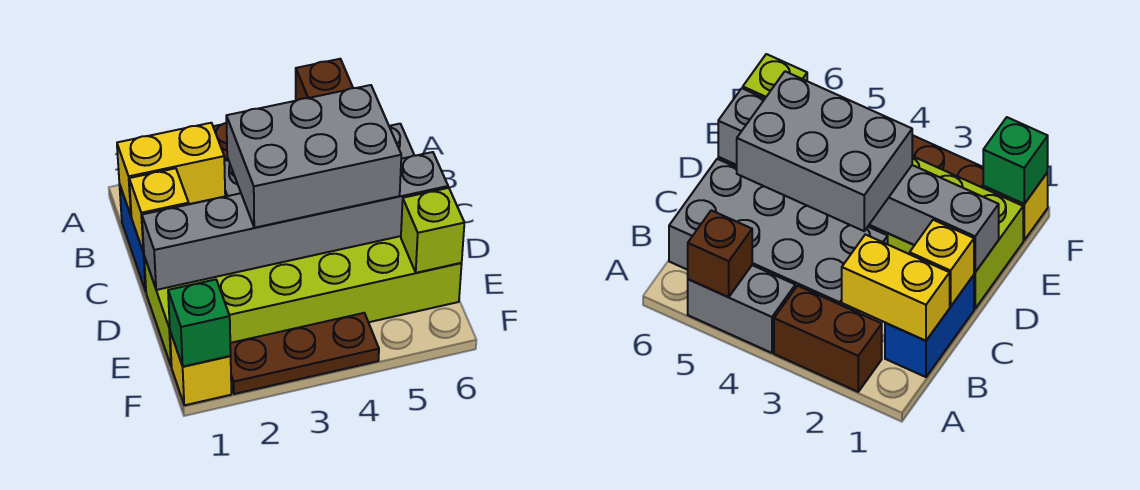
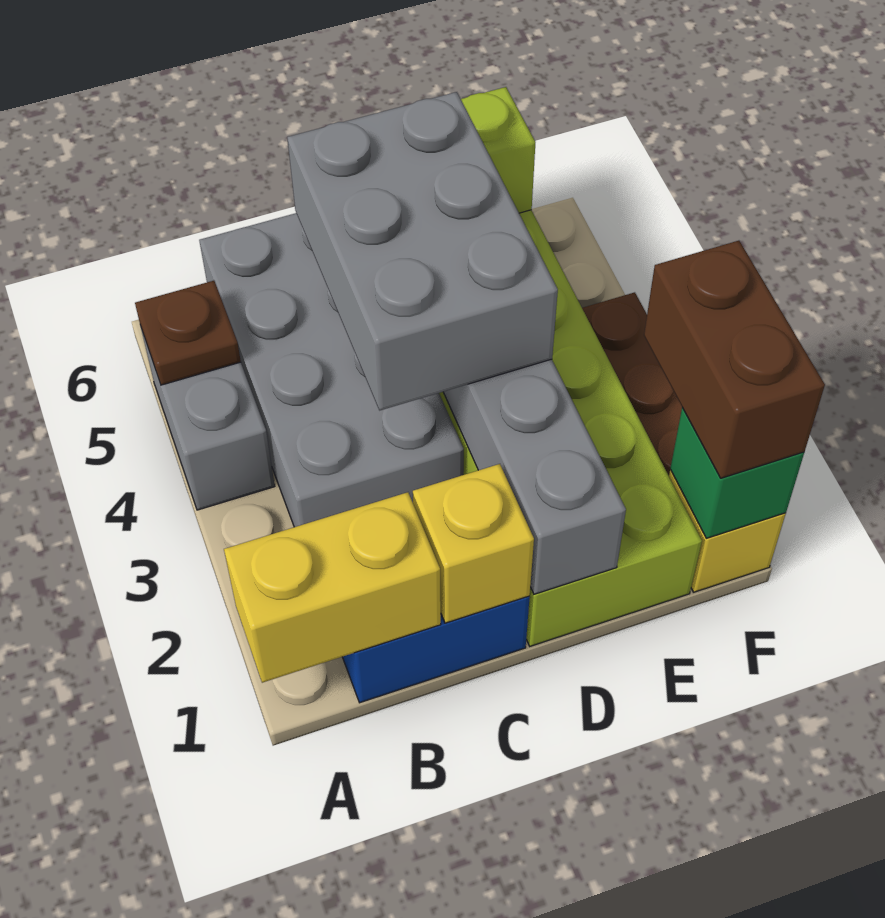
brown brick A2:A3 level 1 -> brown brick F1:F2 level 3
brown brick A5 level 2 -> brown plate A5 level 2
yellow brick B1:B2 level 2 -> yellow brick A1:B1 level 2

